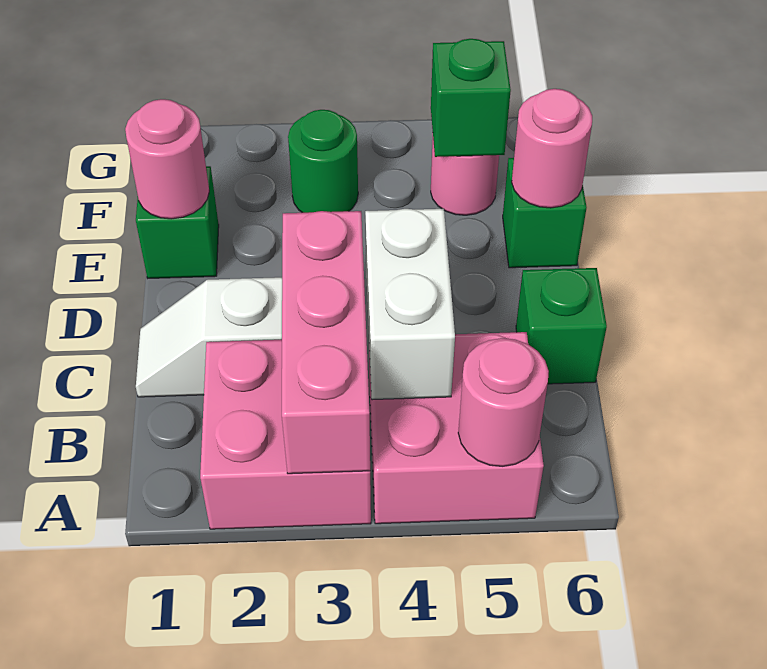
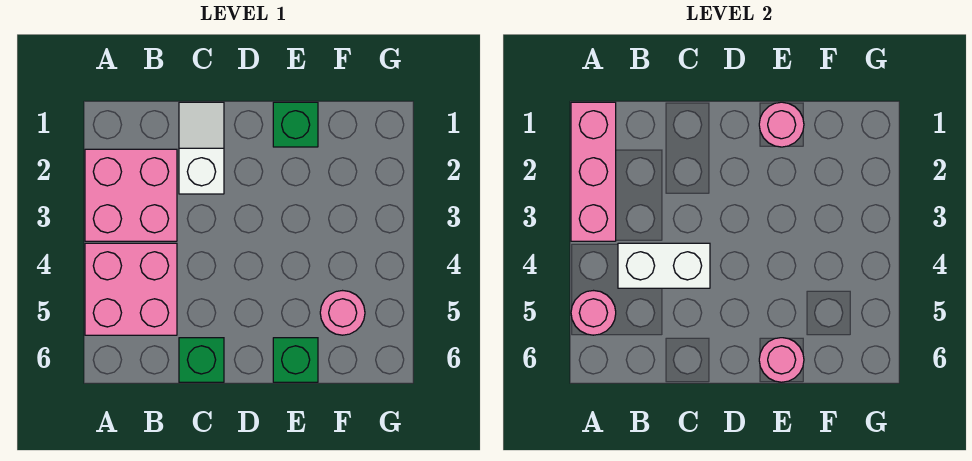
pink brick A3:C3 level 2 -> pink brick A1:A3 level 2
green round brick F3 level 1 -> none
green brick F5 level 2 -> none

